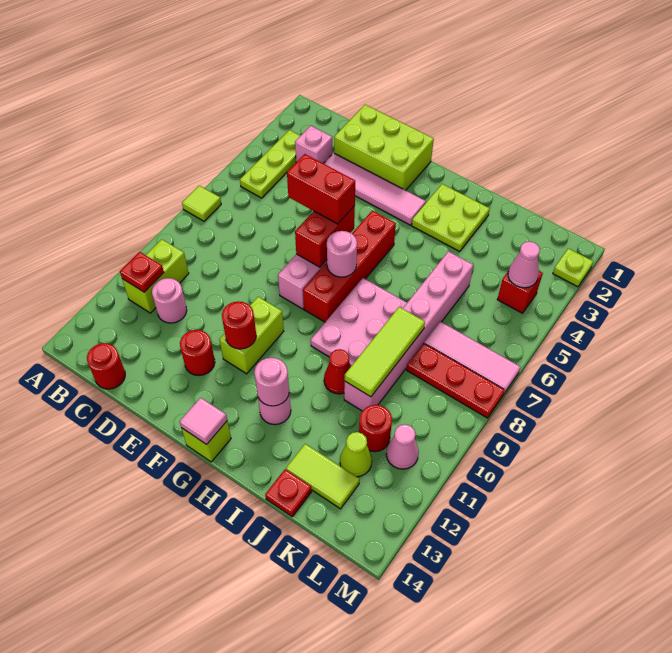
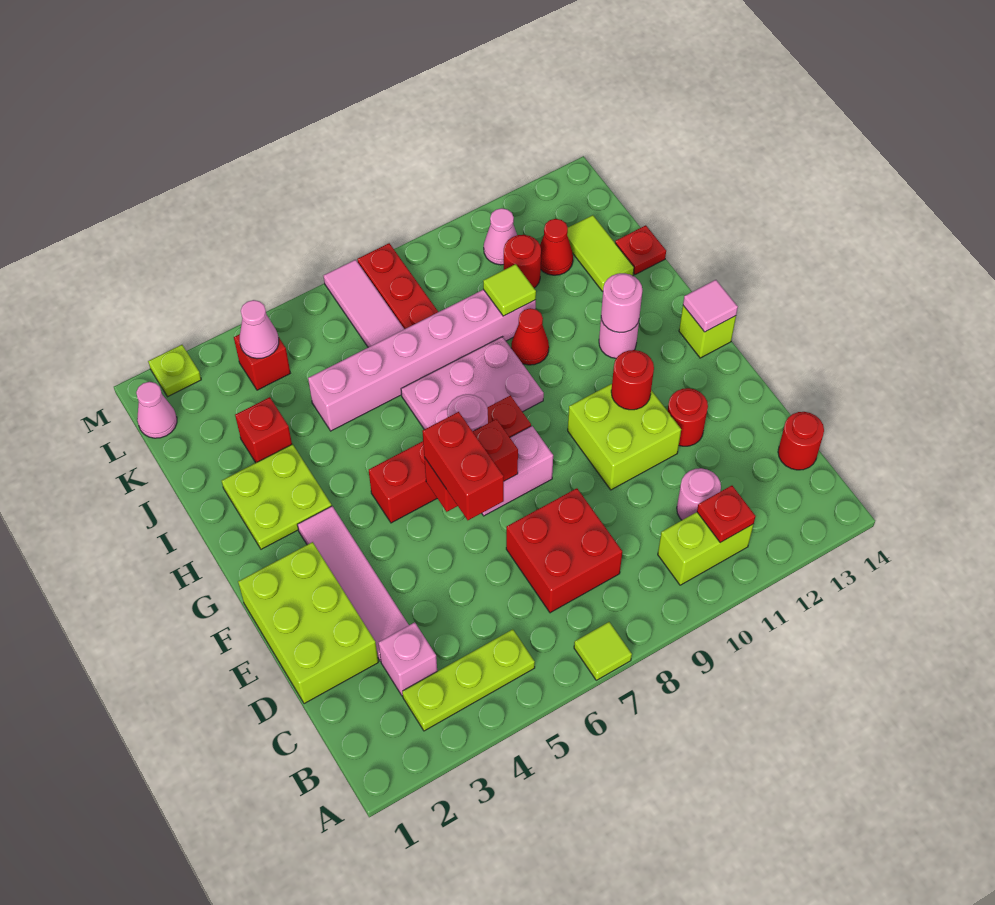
none -> red brick C7:D8 level 1
lime brick F10:F11 level 1 -> lime brick E10:F11 level 1
none -> red brick J3 level 1
lime tile J8:J10 level 2 -> lime tile J10 level 2
lime cone K12 level 1 -> red cone K12 level 1
none -> pink cone L1 level 1

